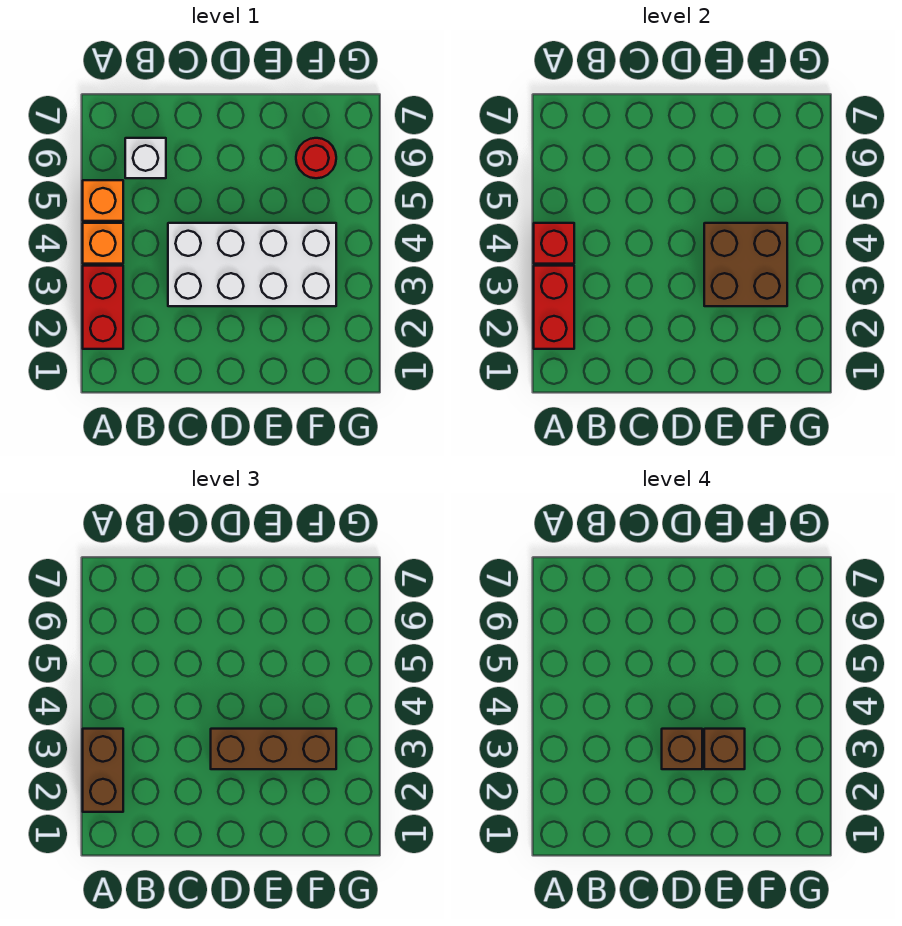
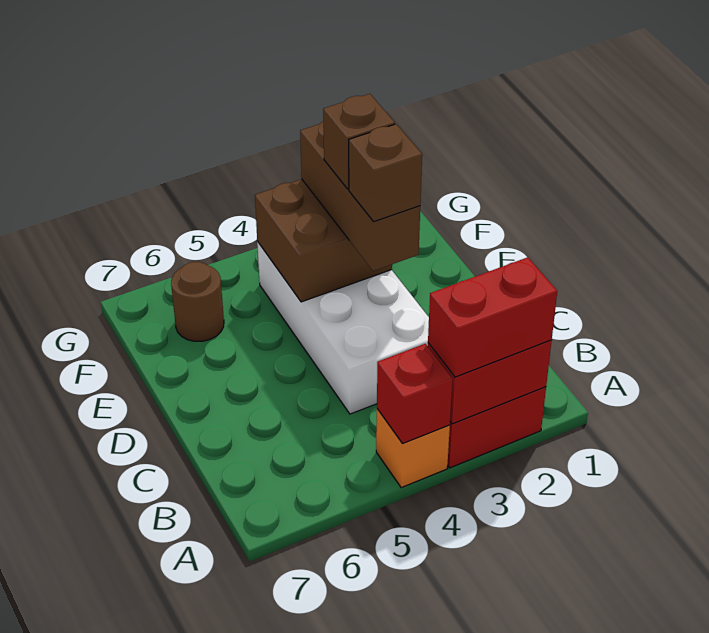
brown brick A2:A3 level 3 -> red brick A2:A3 level 3
orange brick A5 level 1 -> none
white brick B6 level 1 -> none
red round brick F6 level 1 -> brown round brick F6 level 1

